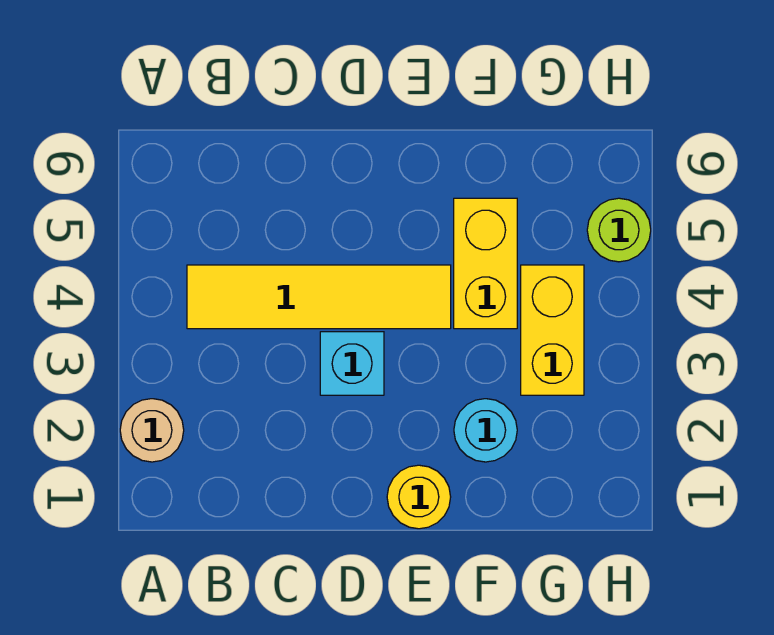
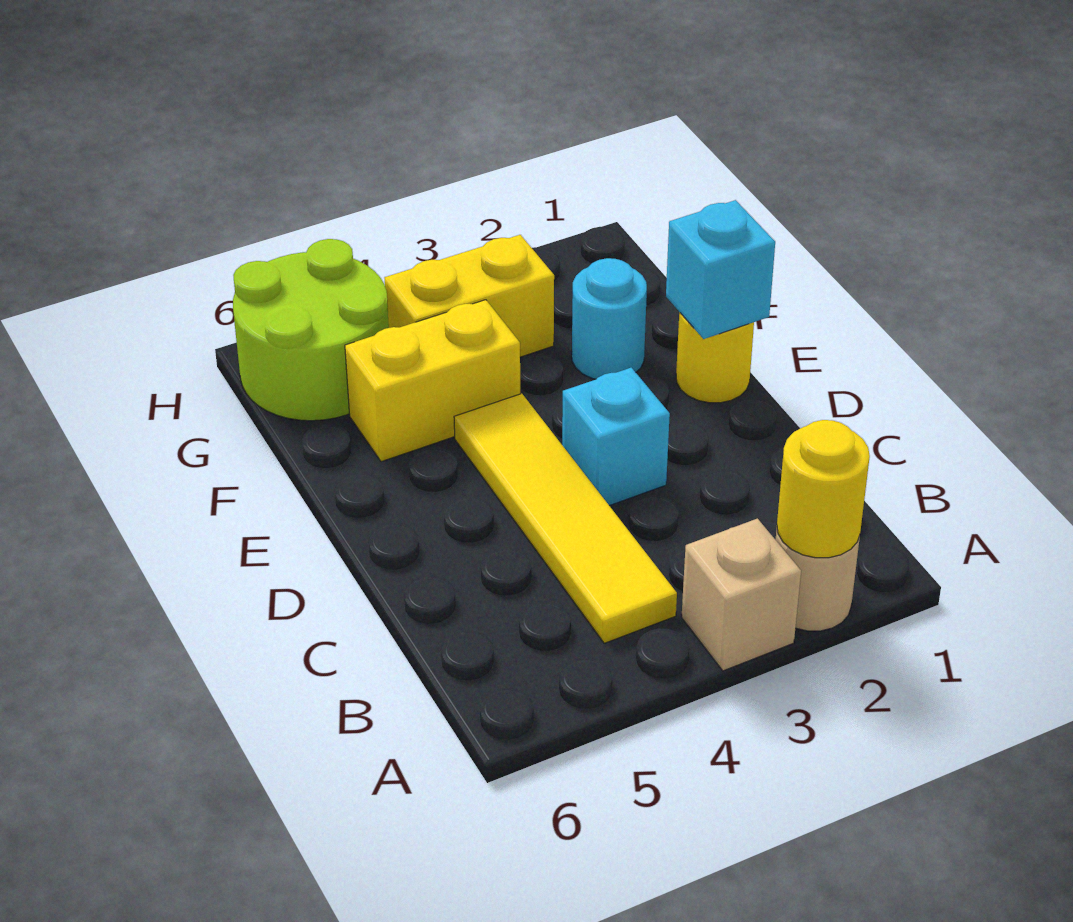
none -> yellow round brick A2 level 2
none -> tan brick A3 level 1
none -> cyan brick E1 level 2
lime round brick H5 level 1 -> lime round brick G5:H6 level 1

